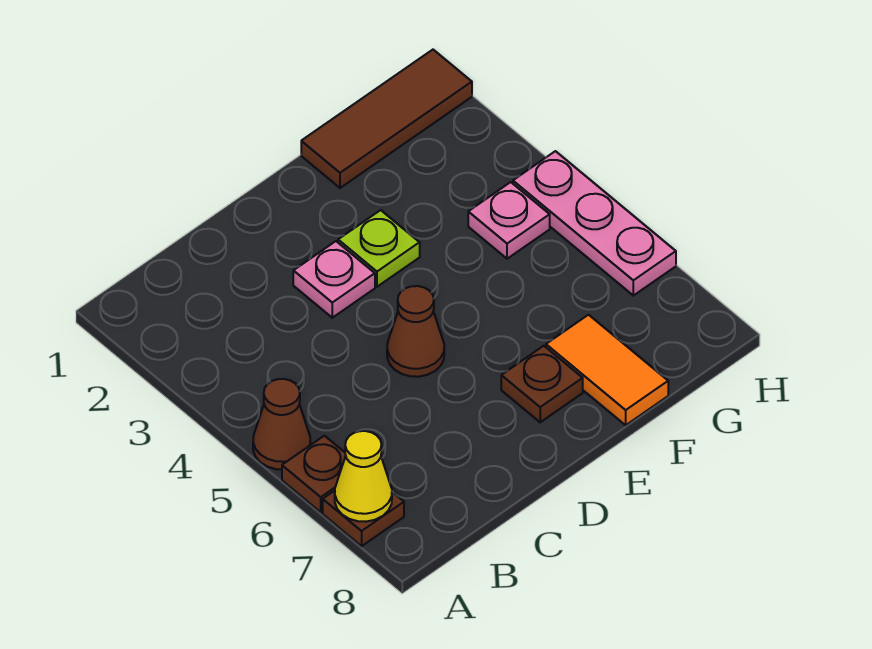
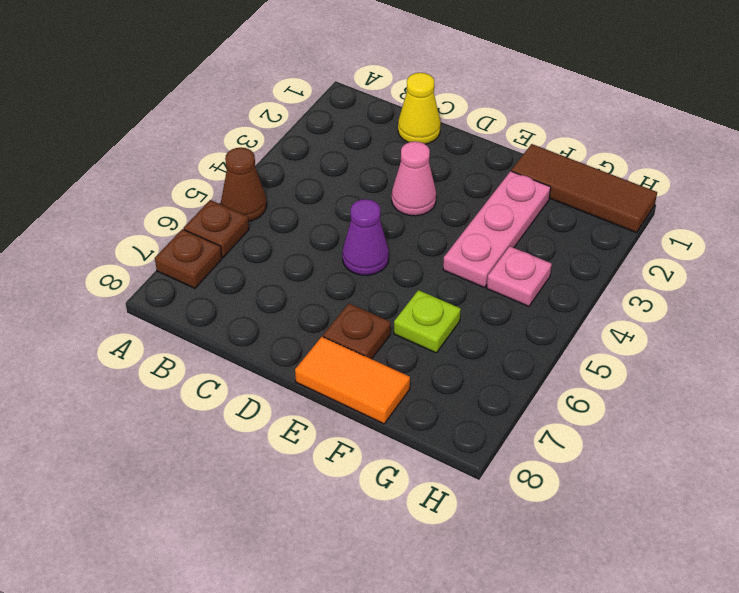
yellow cone A7 level 2 -> yellow cone C1 level 1
pink plate D3 level 1 -> pink cone D3 level 1
brown cone D5 level 1 -> purple cone D5 level 1
lime plate E3 level 1 -> lime plate F6 level 1
orange tile F7:F8 level 1 -> orange tile E8:F8 level 1
pink plate H4:H6 level 1 -> pink plate F2:F4 level 1

